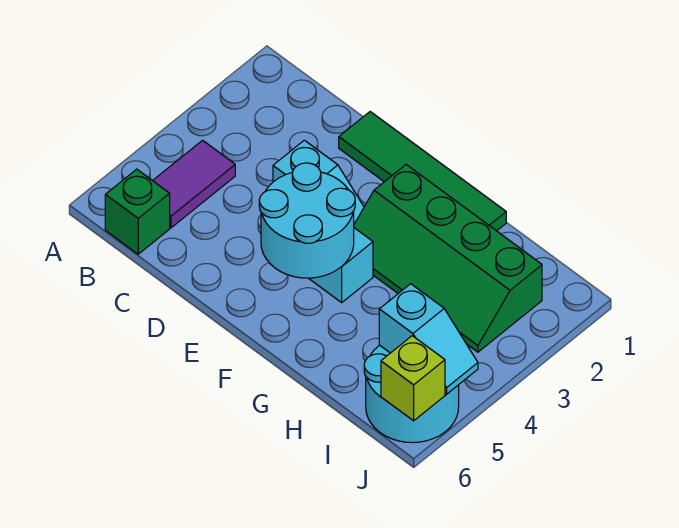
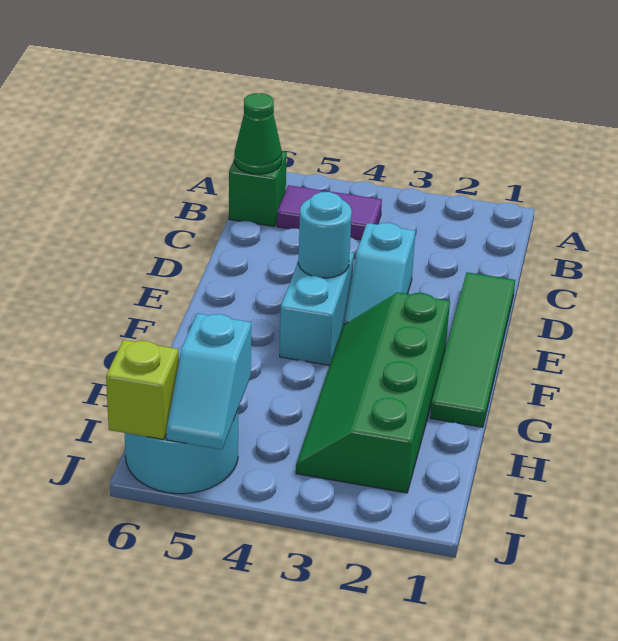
none -> green cone B6 level 2
cyan round brick E4:F5 level 2 -> cyan round brick E4 level 2

